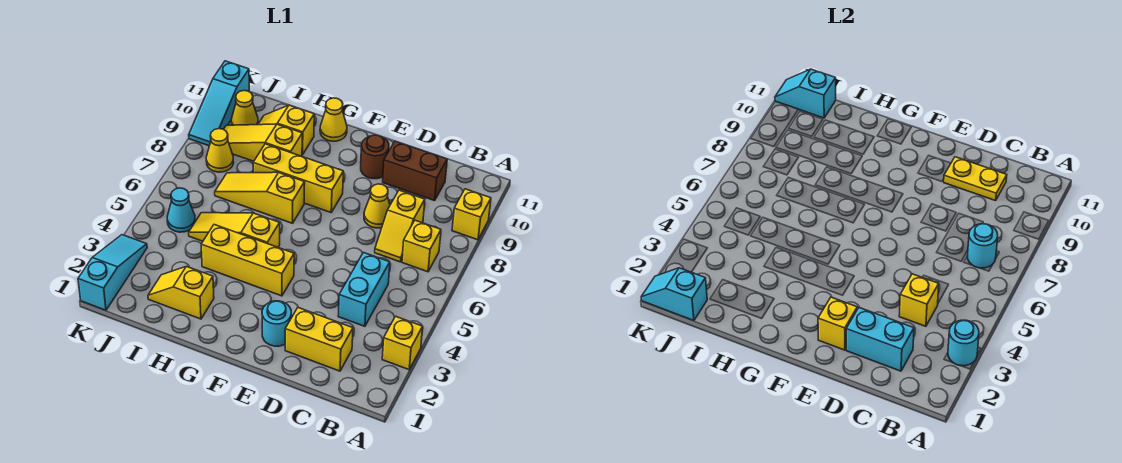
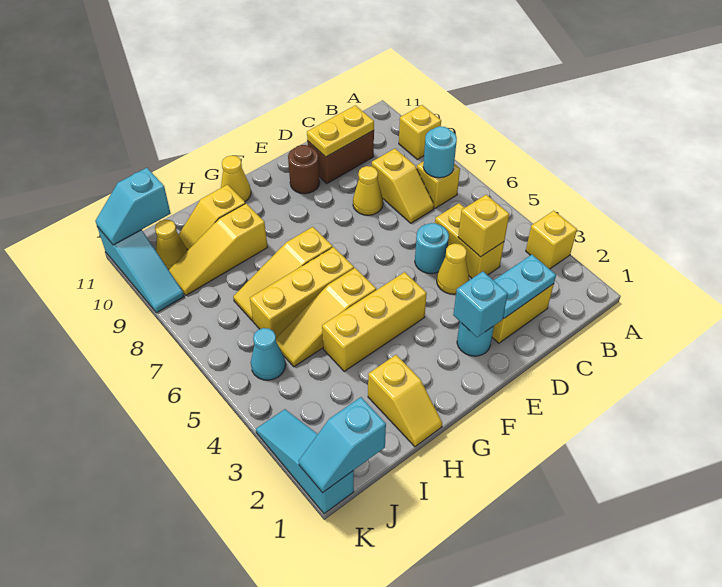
cyan round brick A3 level 2 -> cyan round brick D5 level 1
cyan brick C2:D2 level 2 -> cyan plate C2:D2 level 2
cyan brick C4:C5 level 1 -> yellow brick C4:C5 level 1
yellow brick E2 level 2 -> cyan brick E2 level 2
yellow brick F8:H8 level 1 -> yellow brick G6:I6 level 1
yellow slope H2:I2 level 1 top H -> yellow slope H1:H2 level 1 top 2
yellow cone J8 level 1 -> yellow cone D4 level 1

